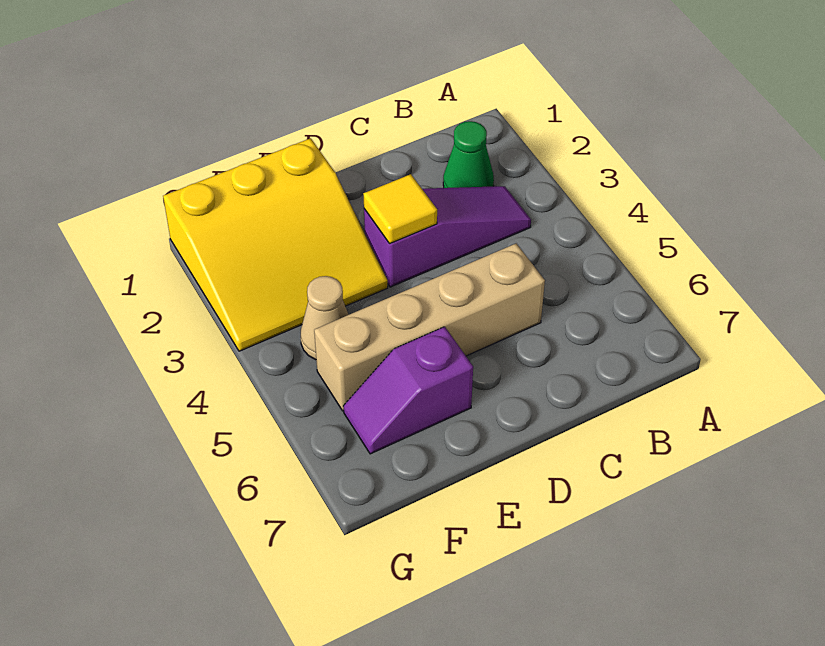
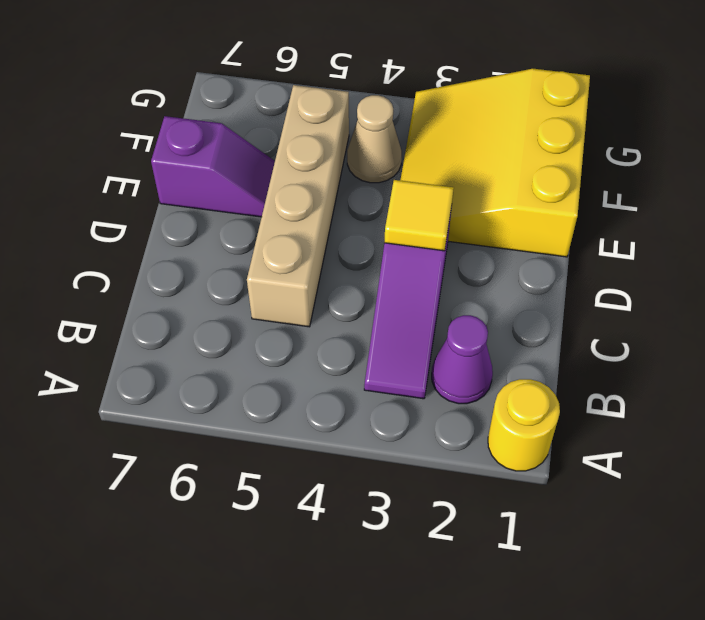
none -> yellow round brick A1 level 1
green cone B2 level 1 -> purple cone B2 level 1
purple slope E6:F6 level 1 top E -> purple slope E6:E7 level 1 top 7

